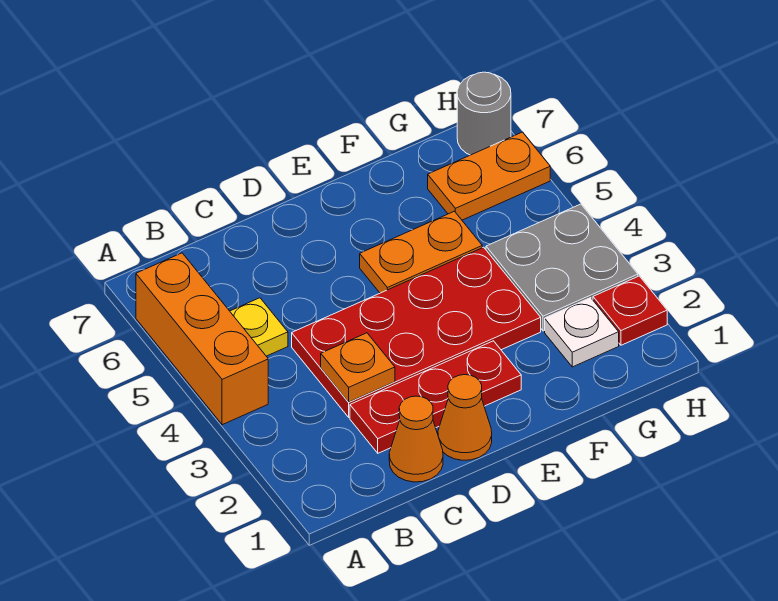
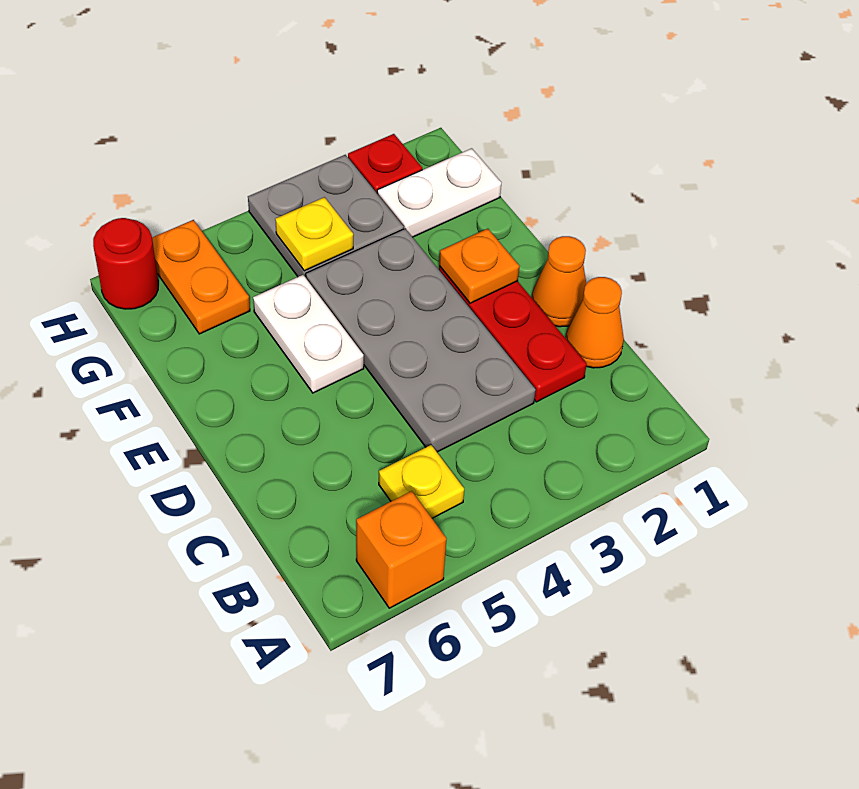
orange brick A4:A6 level 1 -> orange brick A6 level 1
red plate C3:F4 level 1 -> grey plate C3:F4 level 1
orange plate C3 level 2 -> orange plate E2 level 2
orange plate E5:F5 level 1 -> white plate E5:F5 level 1
white plate G2 level 1 -> white plate G1:G2 level 1
none -> yellow plate G4 level 2
grey round brick H7 level 1 -> red round brick H7 level 1

